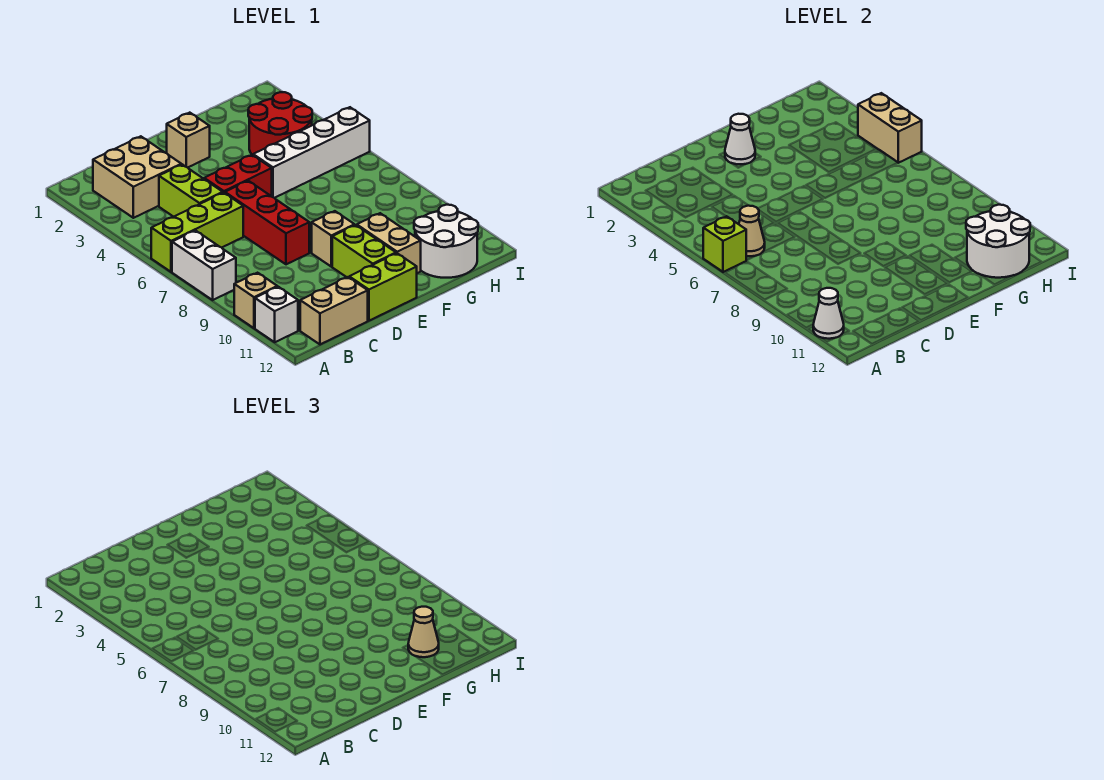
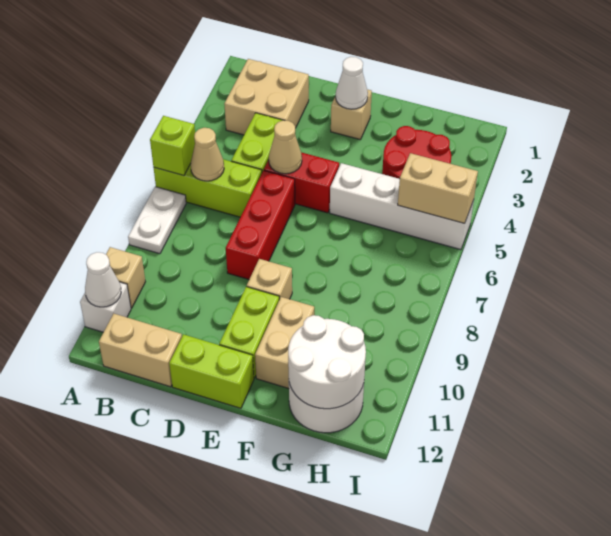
white brick A7:A8 level 1 -> white plate A7:A8 level 1
tan cone G11 level 3 -> tan cone D5 level 2
tan brick I4:I5 level 2 -> tan brick H5:I5 level 2

